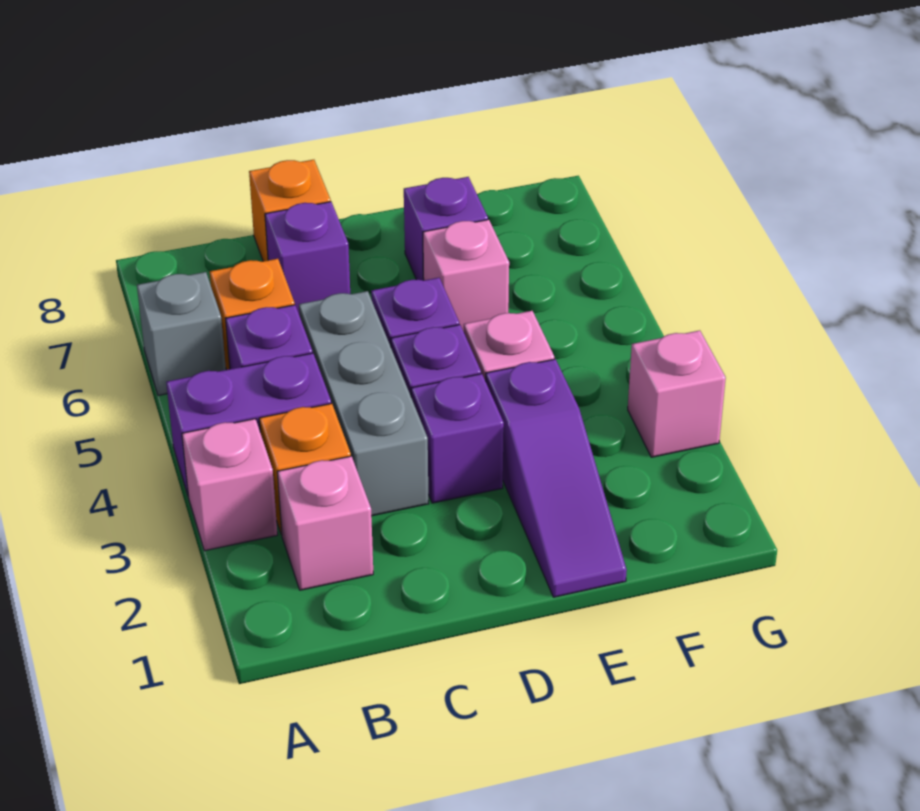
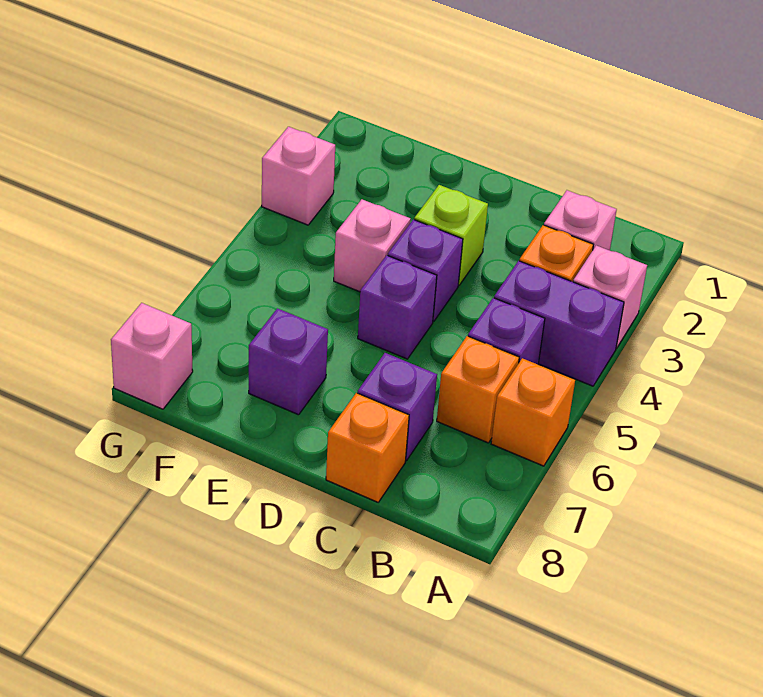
grey brick A6 level 1 -> orange brick A6 level 1
grey brick C3:C5 level 1 -> none
purple brick D3 level 1 -> lime brick D3 level 1
purple slope E1:E3 level 1 top 3 -> none
pink brick E6 level 1 -> pink brick G8 level 1

